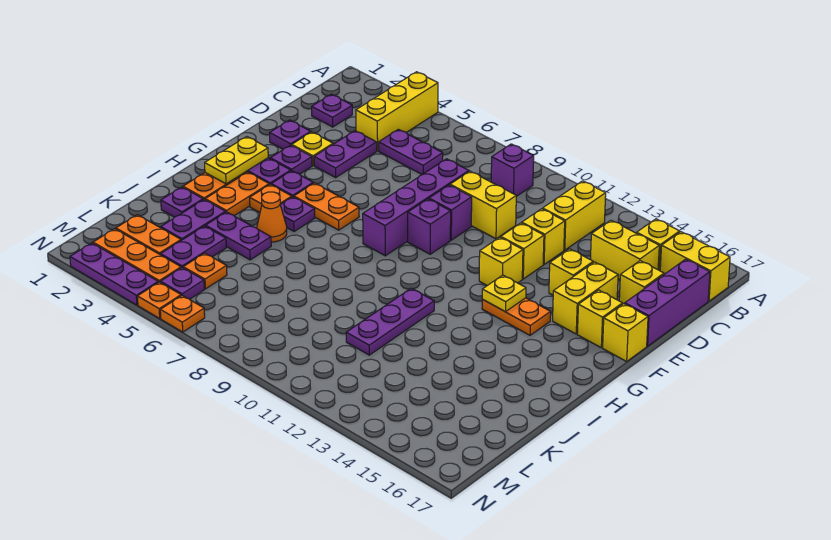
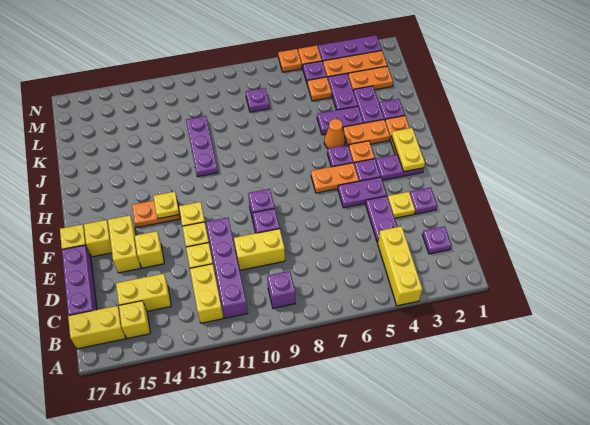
purple plate C5:C6 level 1 -> purple plate F4:F5 level 1
purple brick D8:G8 level 1 -> purple brick B11:E11 level 1
yellow brick D16 level 1 -> none
purple plate F3 level 1 -> purple plate L8 level 1
orange plate H3:I3 level 1 -> orange plate I3:I4 level 1

